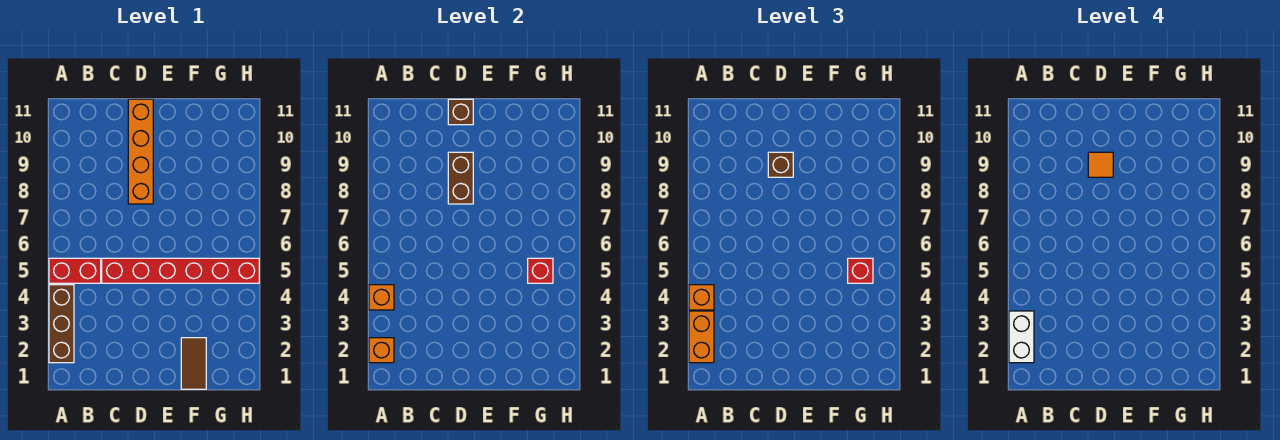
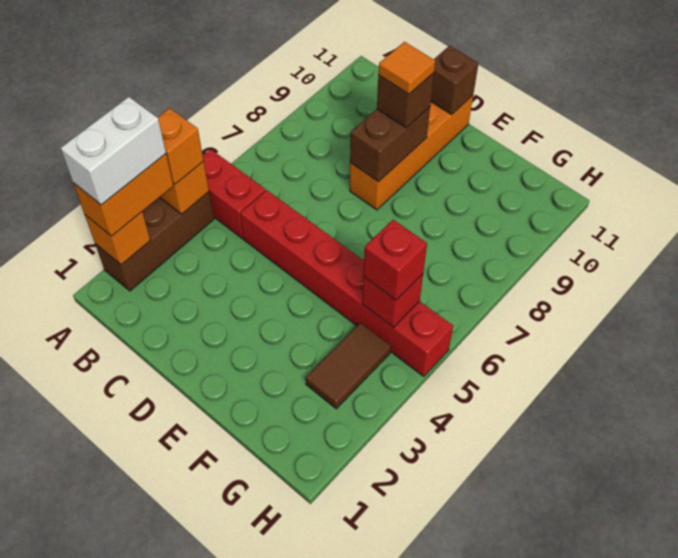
brown tile F1:F2 level 1 -> brown tile G3:G4 level 1

